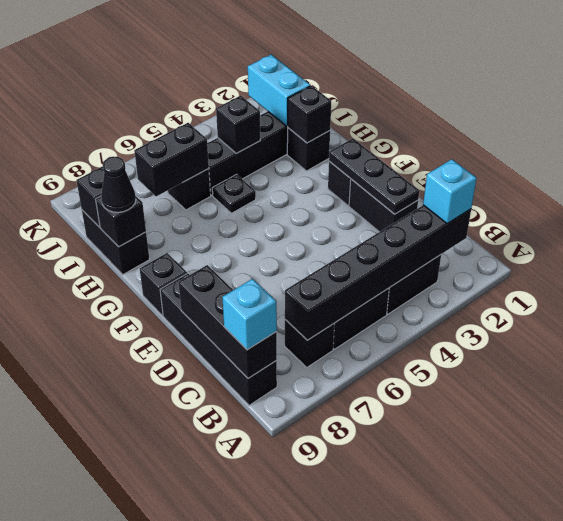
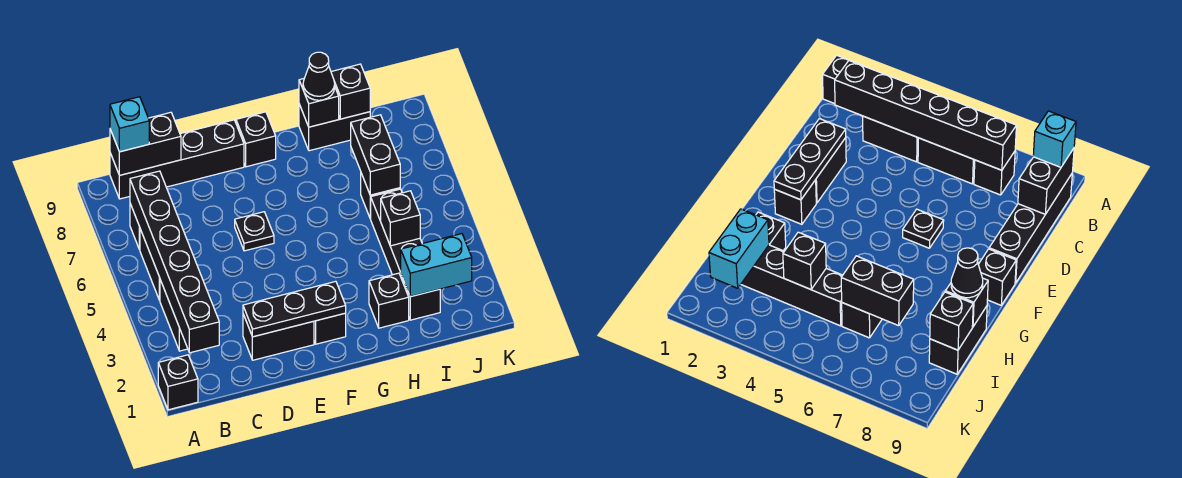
cyan brick B2 level 3 -> none
black brick B9:D9 level 2 -> black brick B9:C9 level 2
black brick H2 level 2 -> black brick A1 level 1
black plate H5 level 1 -> black plate E6 level 1

